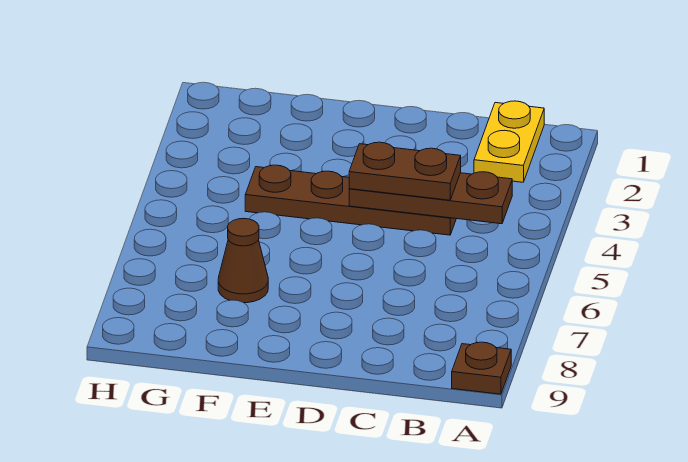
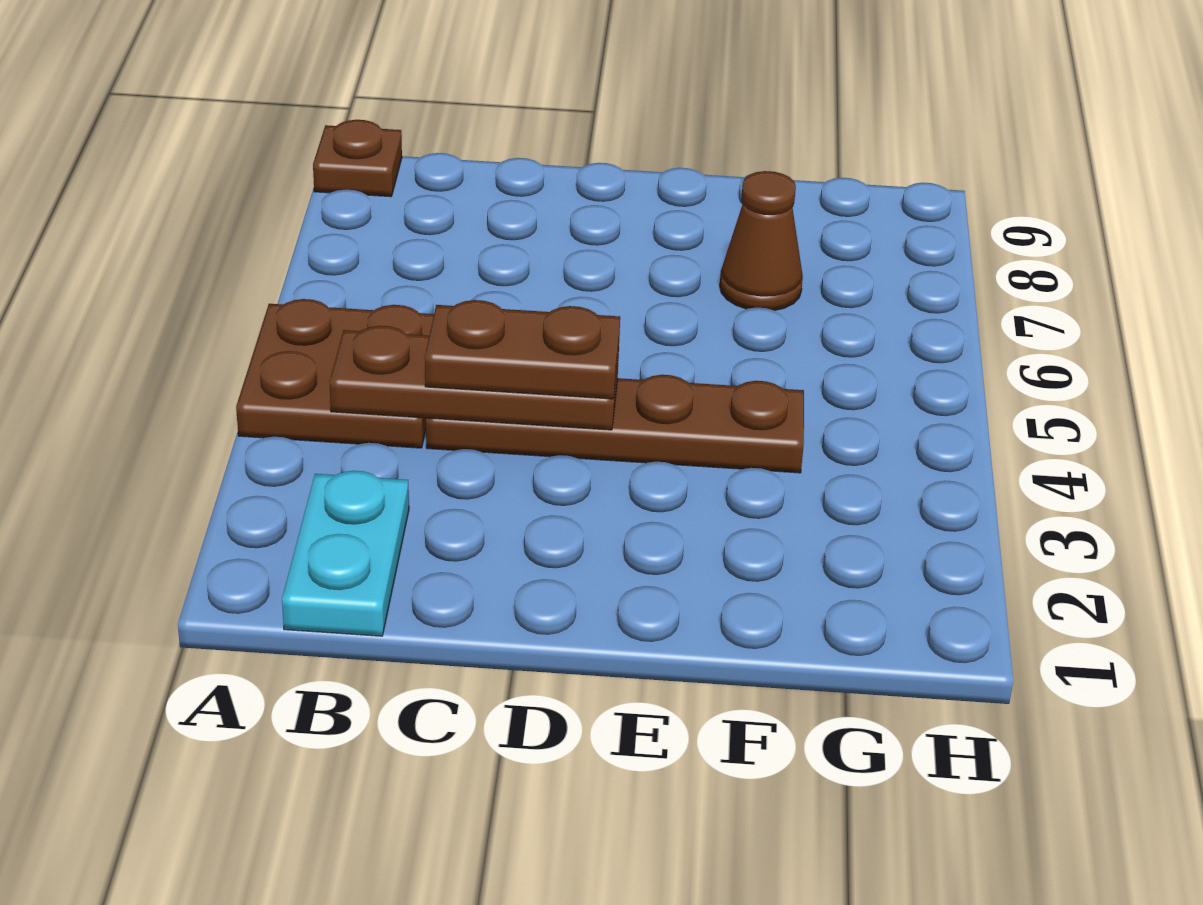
none -> brown plate A4:B5 level 1
yellow plate B1:B2 level 1 -> cyan plate B1:B2 level 1

